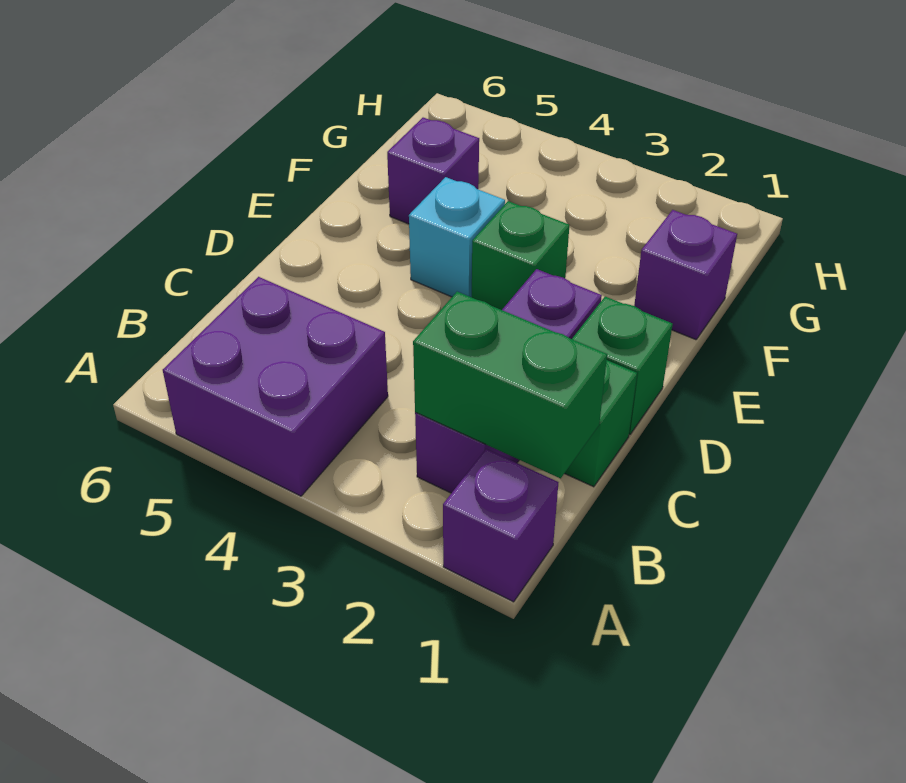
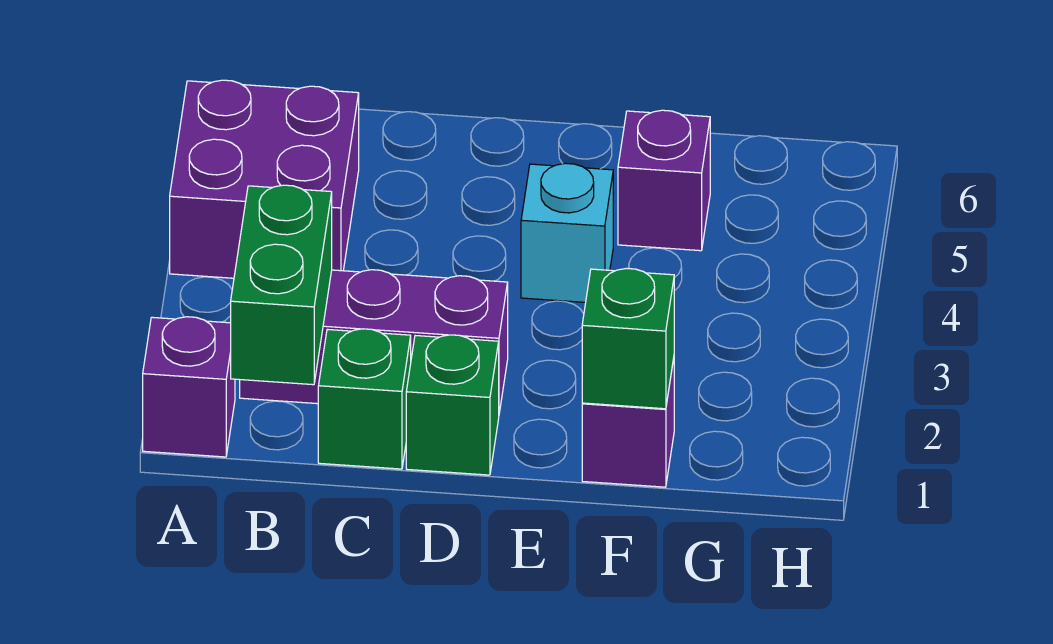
green brick E3 level 1 -> green brick F1 level 2

